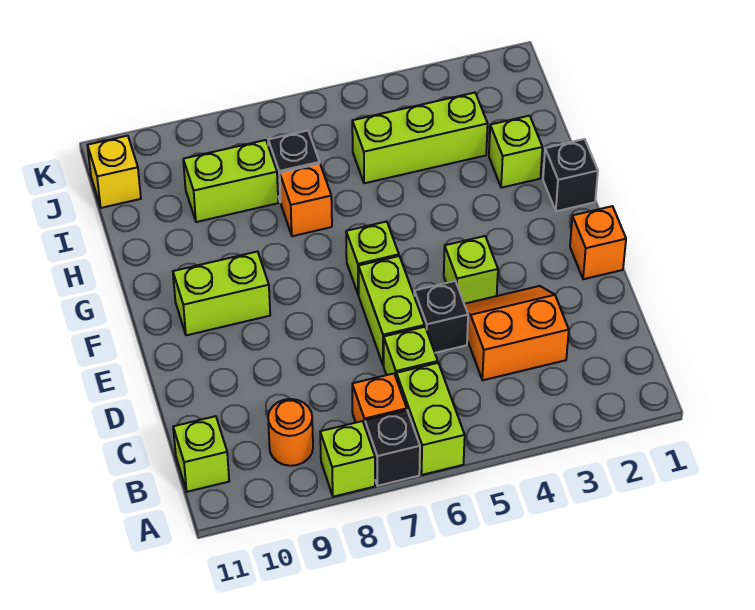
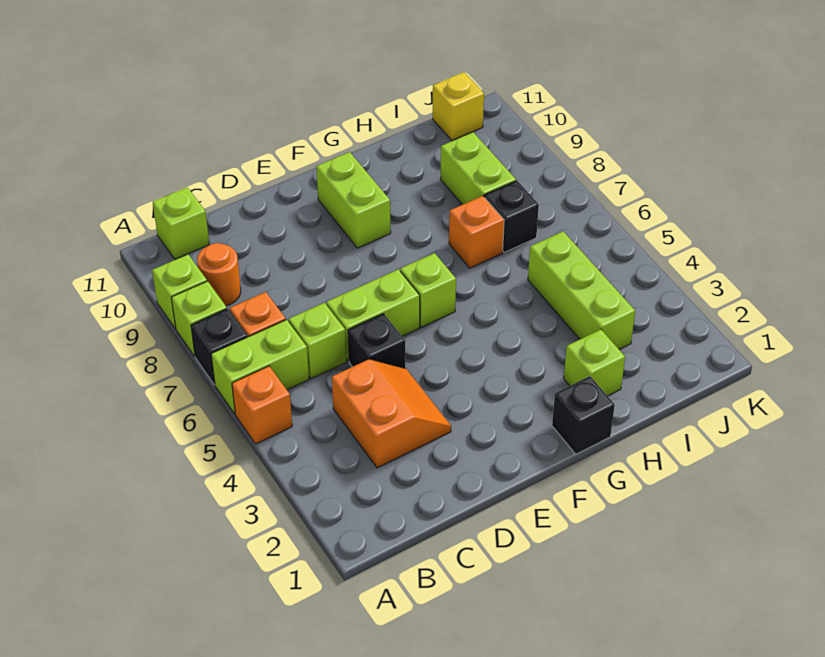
orange brick E1 level 1 -> orange brick A5 level 1
lime brick E4 level 1 -> lime brick A9 level 1

